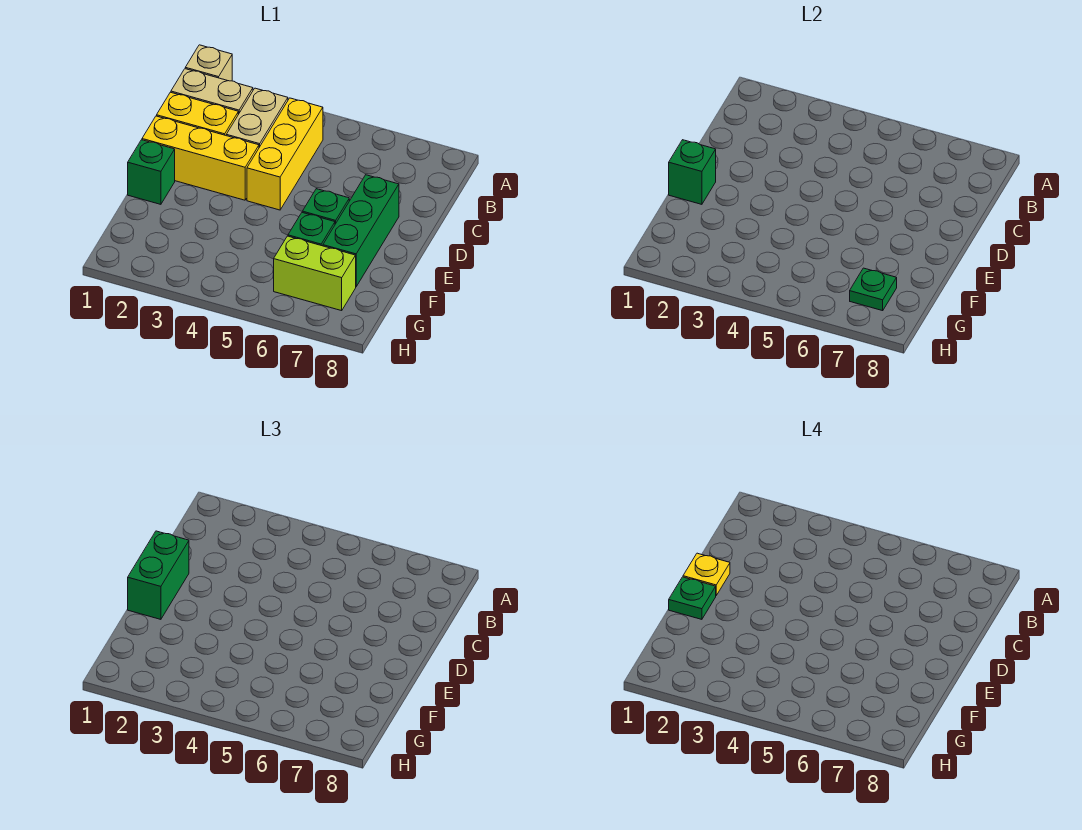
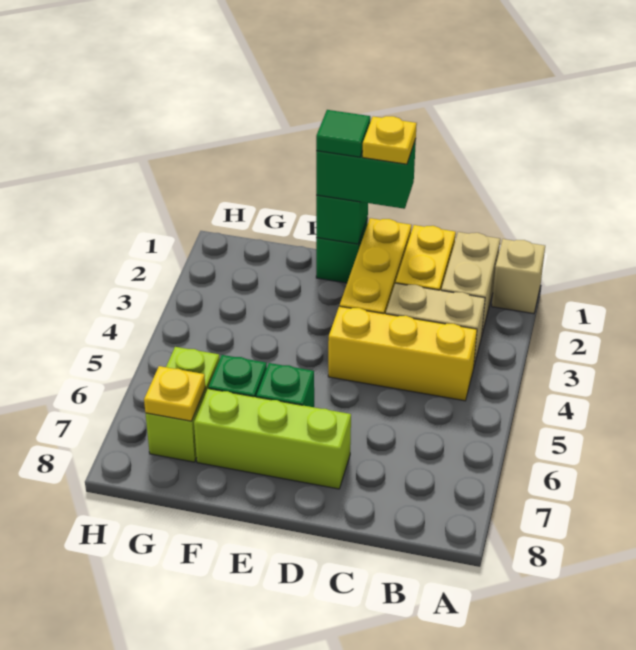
green brick D7:F7 level 1 -> lime brick D7:F7 level 1
green plate E1 level 4 -> green tile E1 level 4
green plate G7 level 2 -> yellow plate G7 level 2

